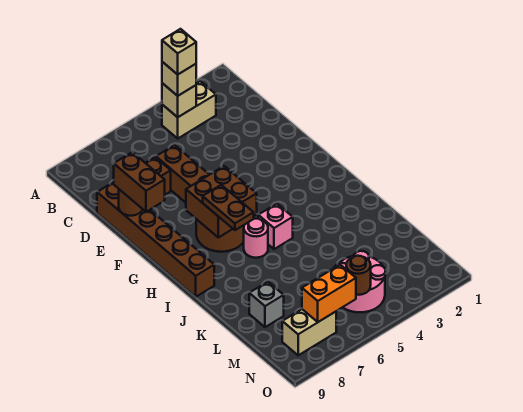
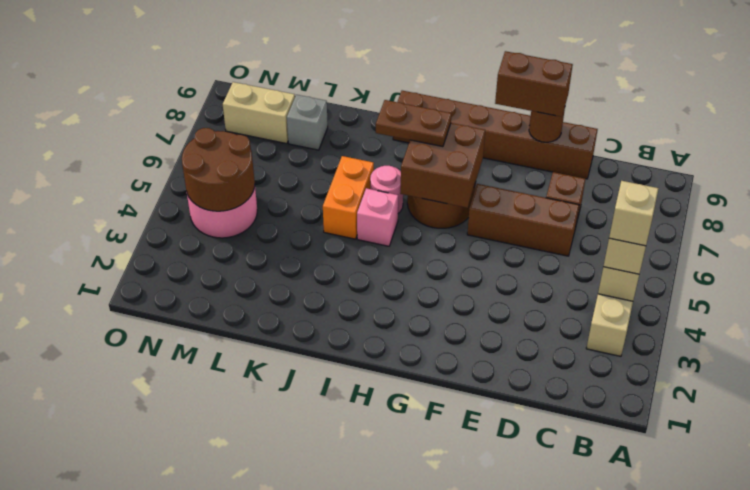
brown round brick N5 level 2 -> brown round brick M4:N5 level 2
orange brick N6:N7 level 2 -> orange brick J5:J6 level 1
tan brick N7:N8 level 1 -> tan brick M8:N8 level 1

